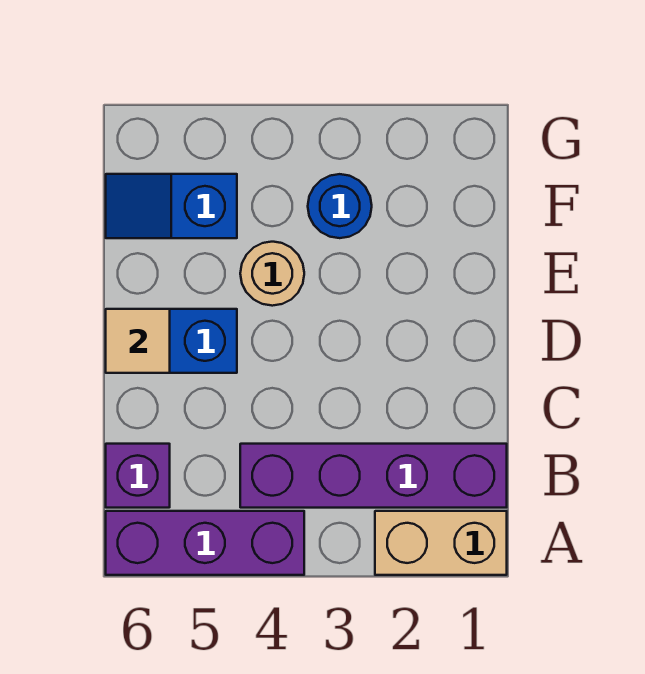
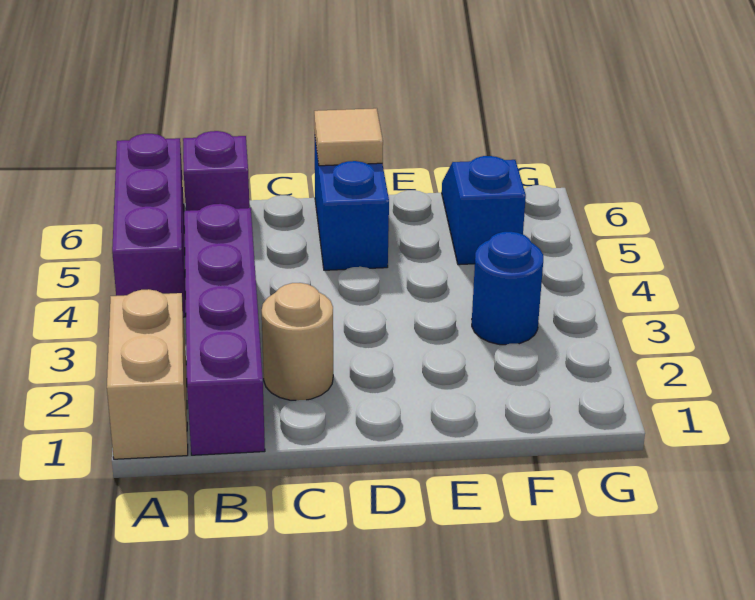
tan round brick E4 level 1 -> tan round brick C2 level 1

